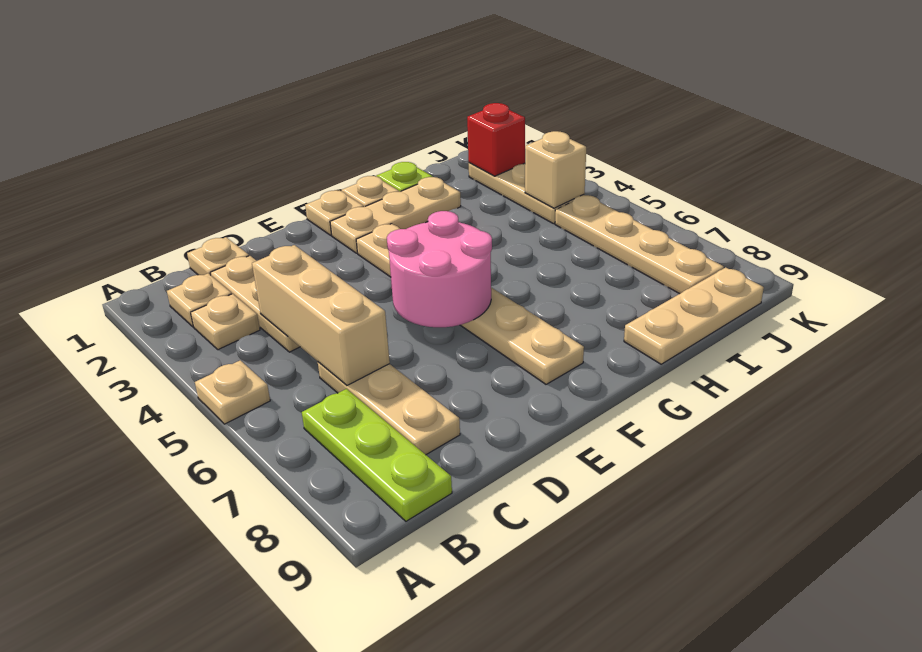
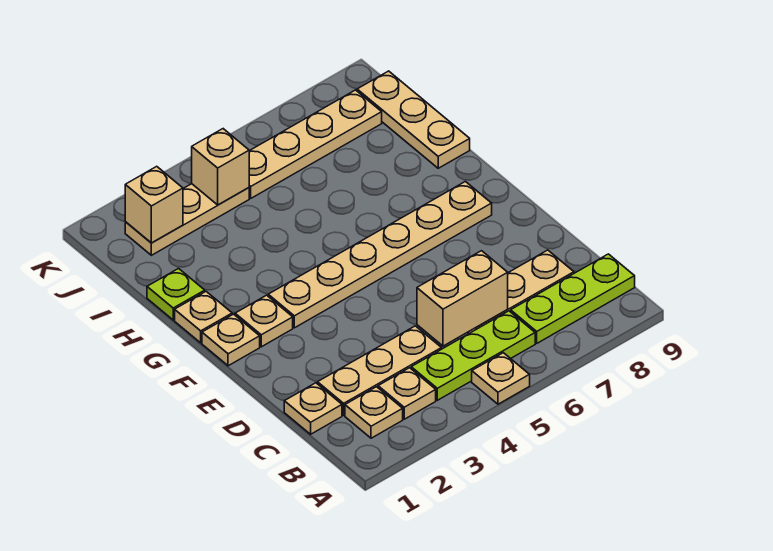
none -> lime plate B4:B6 level 1
tan brick C4:C6 level 2 -> tan brick C5:C6 level 2
pink round brick E5:F6 level 2 -> none
tan plate F2:H2 level 1 -> tan plate F2 level 1
red brick J2 level 2 -> tan brick J2 level 2

